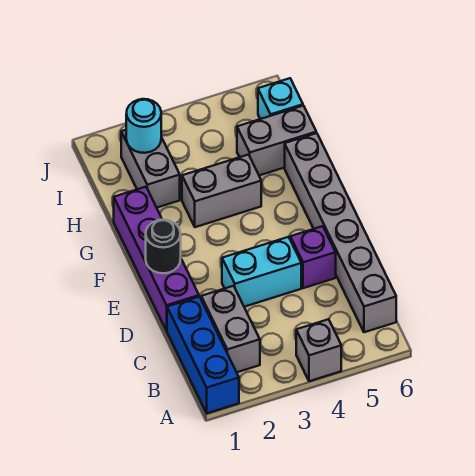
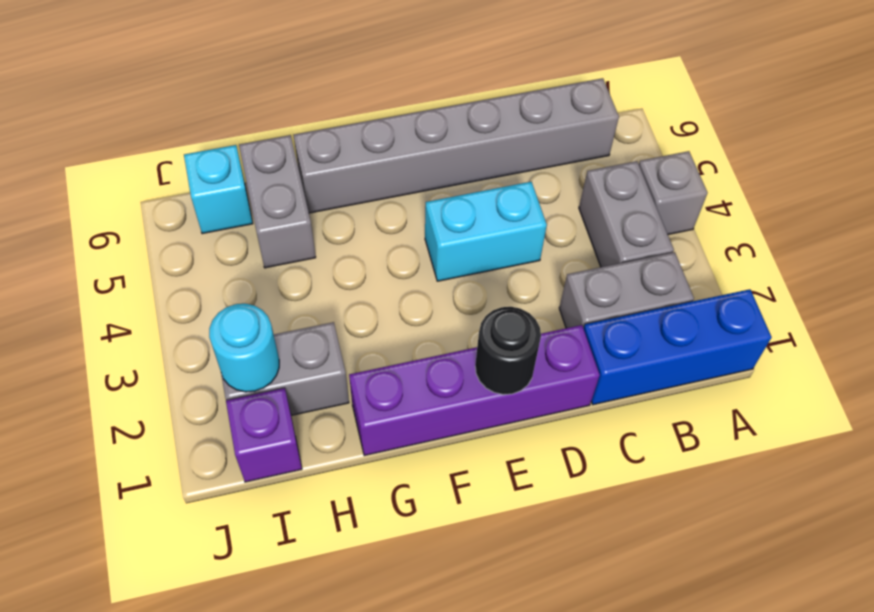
cyan brick D3:D4 level 1 -> cyan brick D4:E4 level 1
purple brick D5 level 1 -> purple brick I1 level 1
grey brick G3:G4 level 1 -> grey brick B3:B4 level 1

